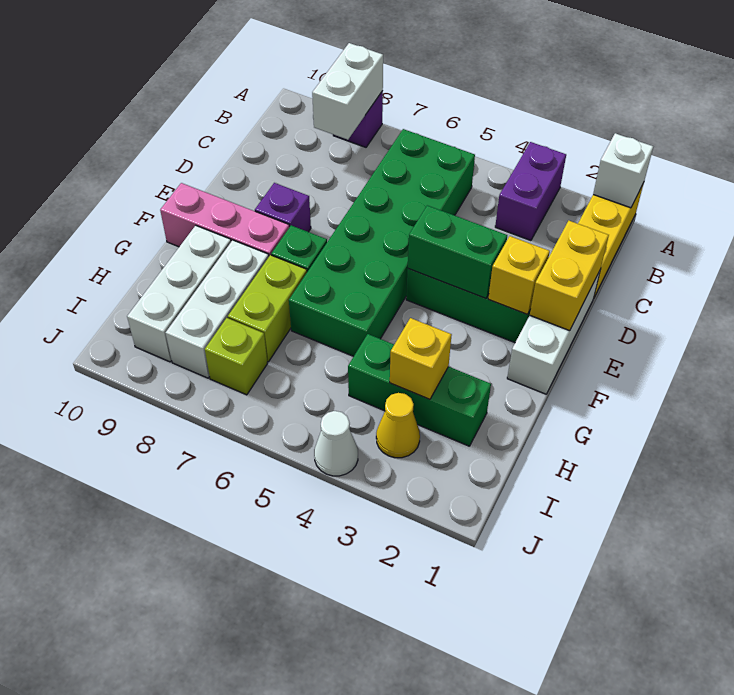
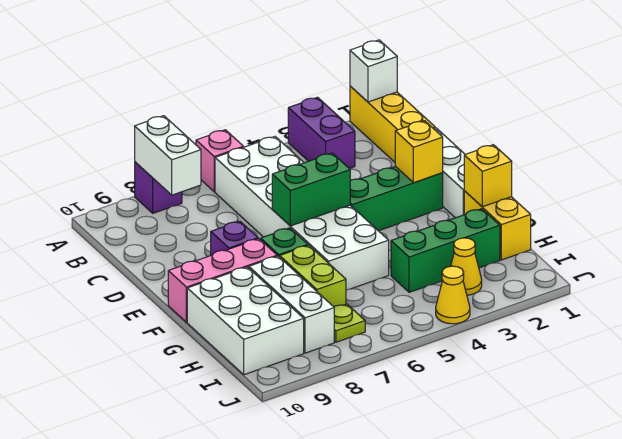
none -> pink brick A6 level 1
green brick B5:G6 level 1 -> white brick B5:G6 level 1
yellow brick D1:E1 level 2 -> yellow brick G1:H1 level 1
green brick E3:E4 level 2 -> green brick E5:E6 level 2
white brick G9:I9 level 1 -> white brick G9:I10 level 1
yellow brick H3 level 2 -> yellow brick G1 level 2
lime brick I7 level 1 -> lime plate I7 level 1
white cone J4 level 1 -> yellow cone J4 level 1

